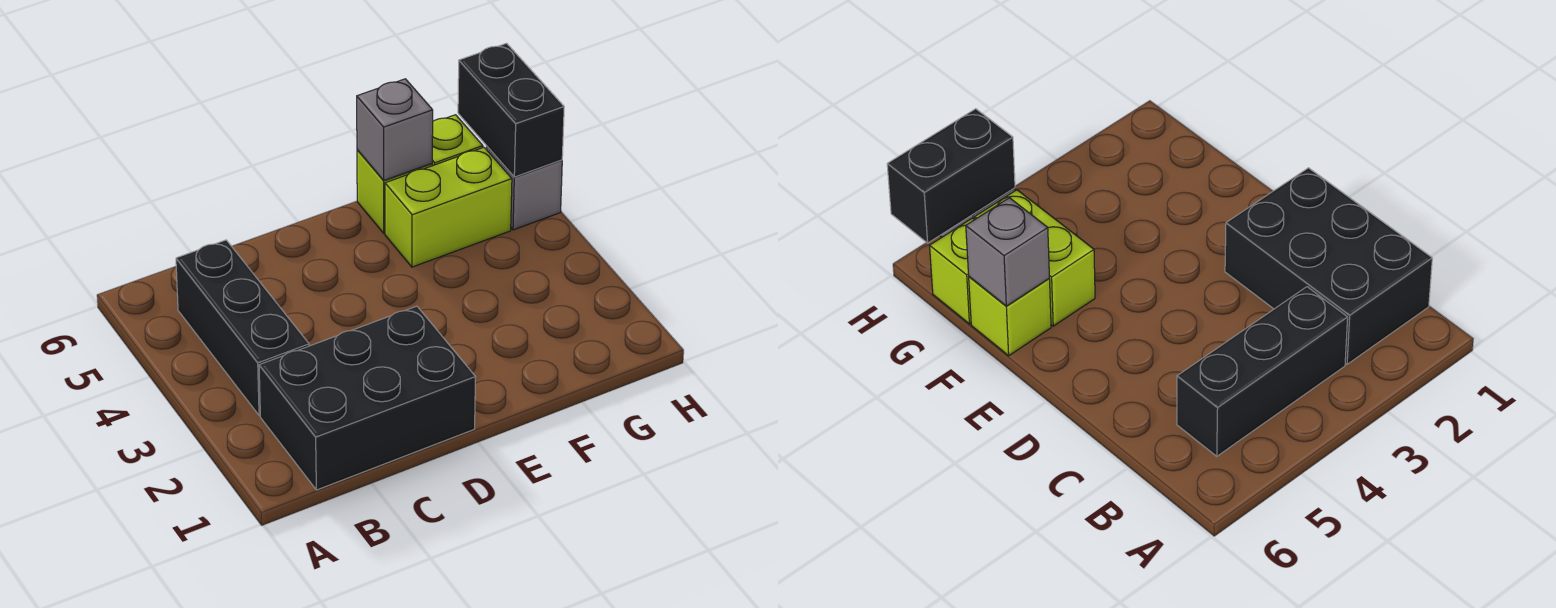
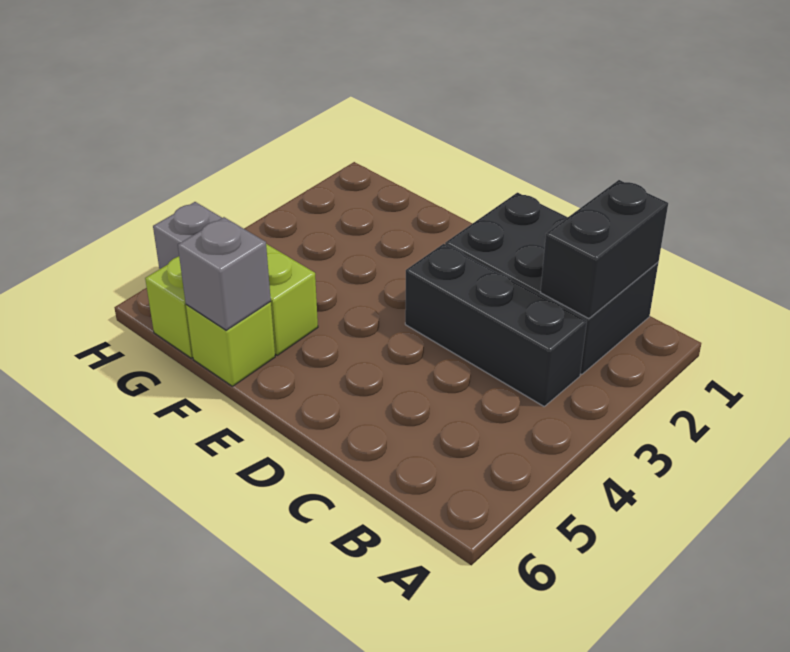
black brick B3:B5 level 1 -> black brick B3:D3 level 1
black brick H5:H6 level 2 -> black brick B1:B2 level 2

